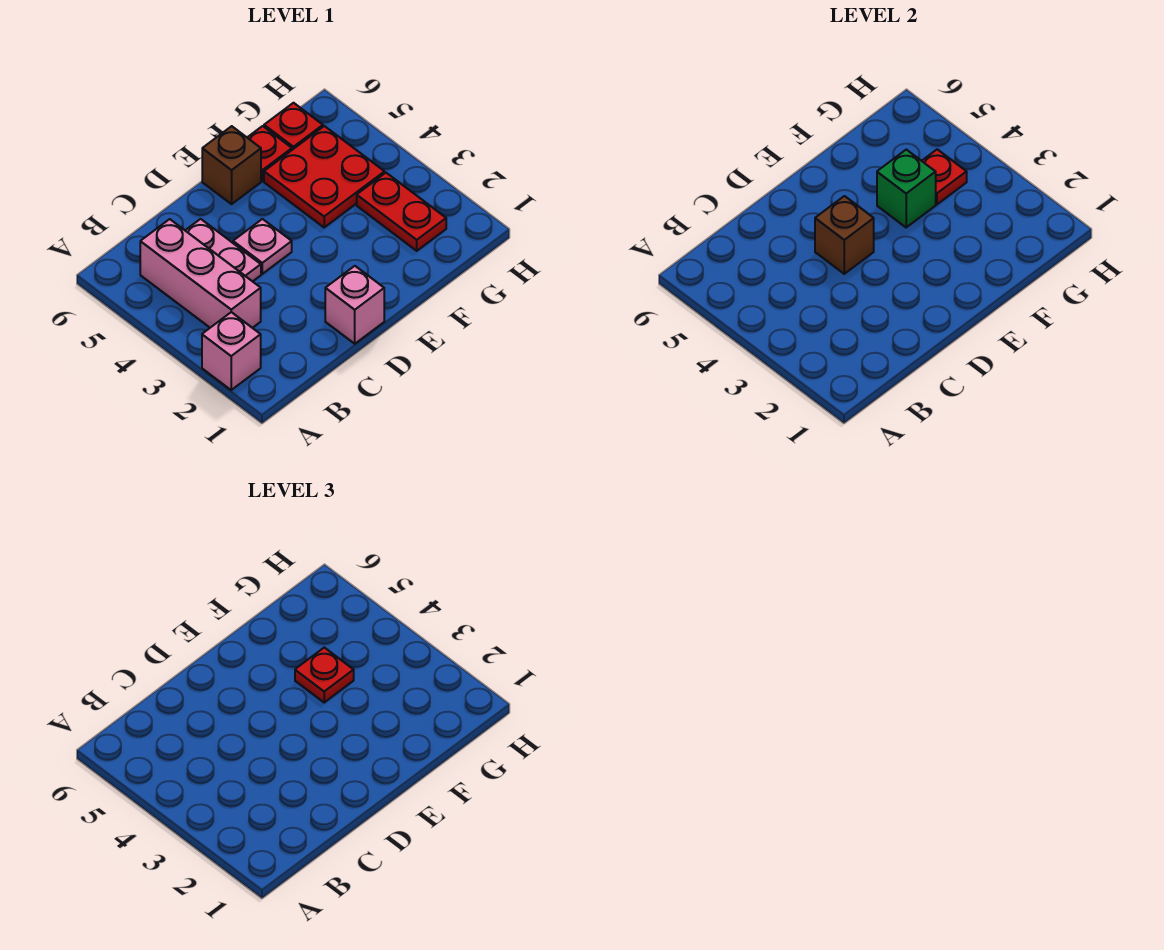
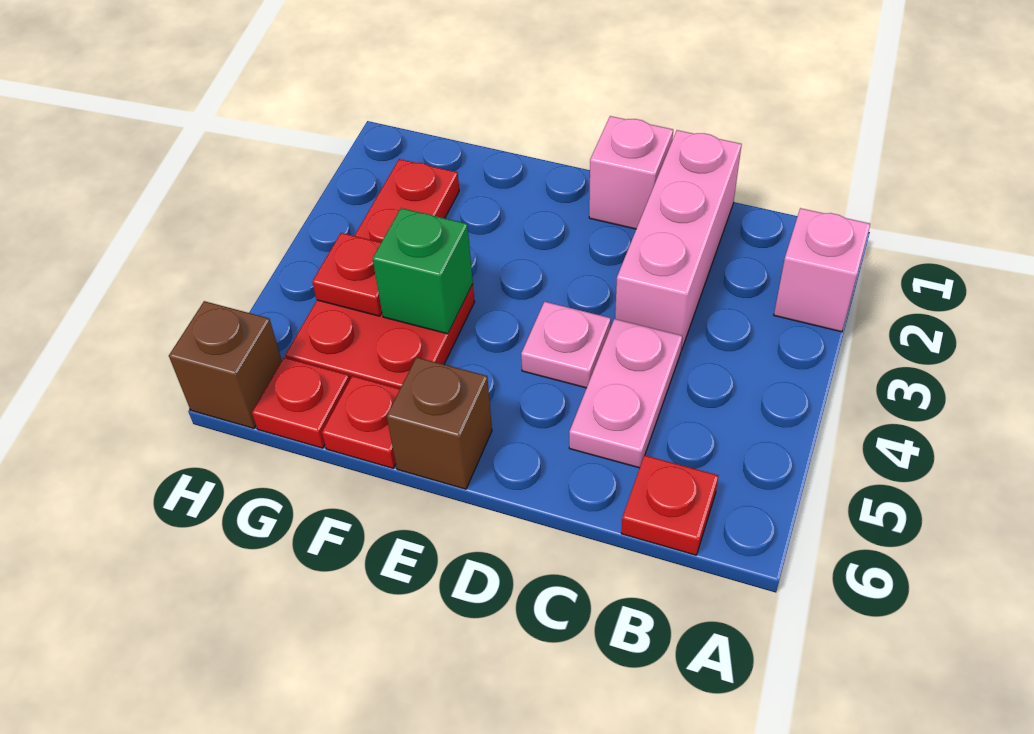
pink brick B3:B5 level 1 -> pink brick C1:C3 level 1
brown brick D4 level 2 -> brown brick H6 level 1
red plate F4 level 3 -> red plate B6 level 1

